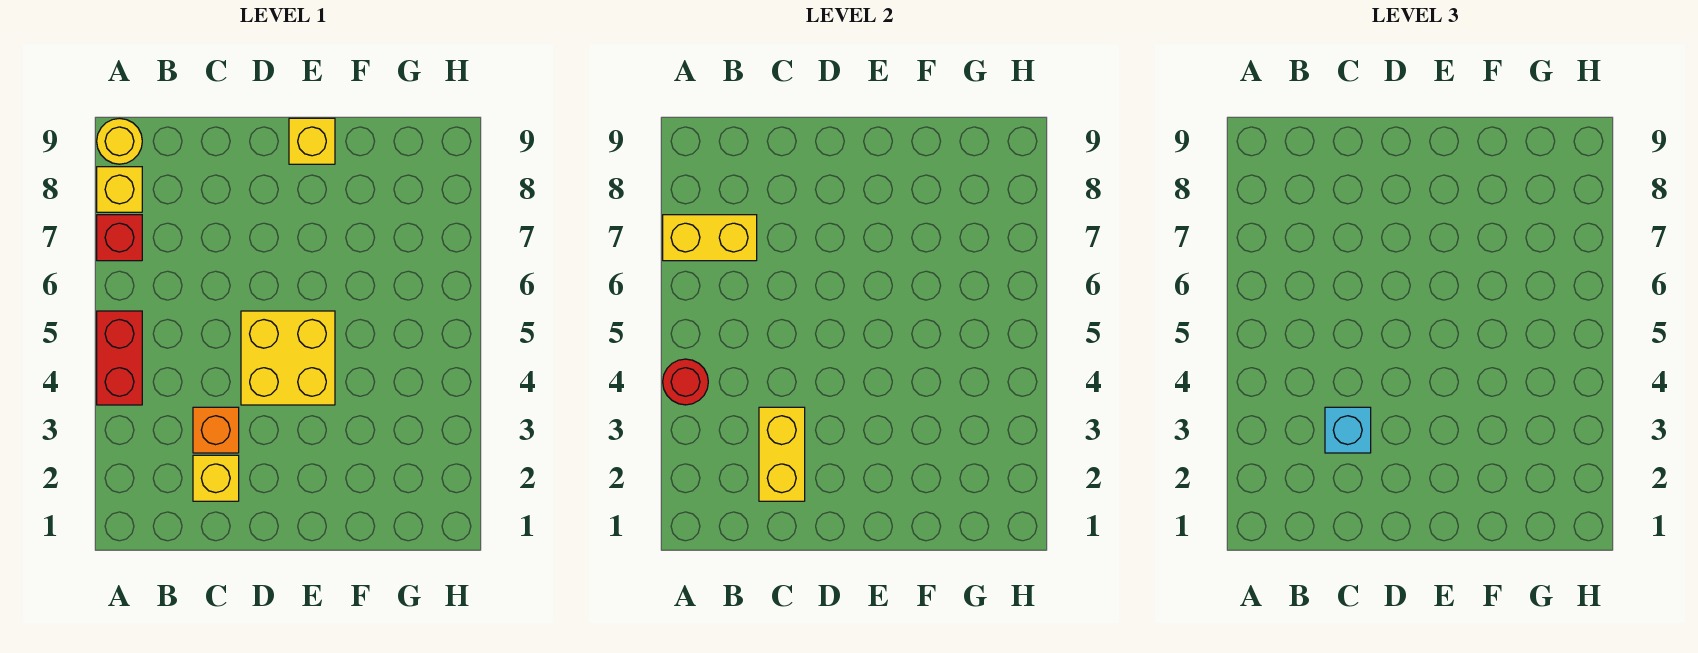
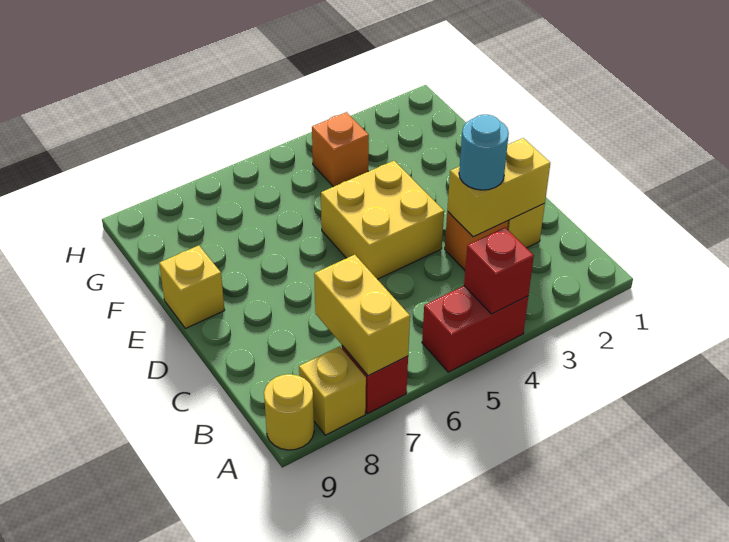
red round brick A4 level 2 -> red brick A4 level 2
cyan brick C3 level 3 -> cyan round brick C3 level 3
none -> orange brick G4 level 1

